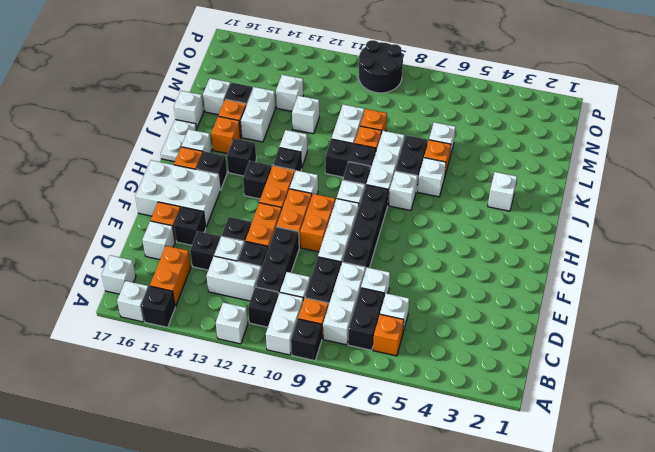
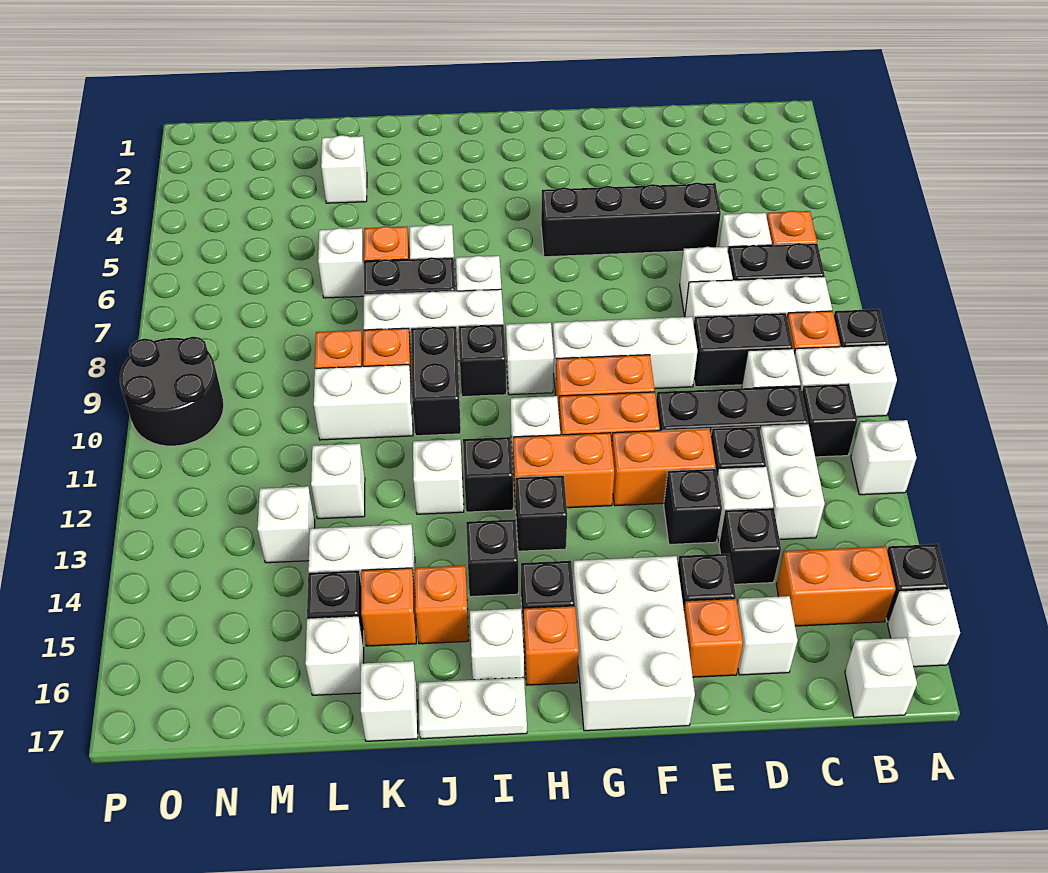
black brick E8:H8 level 1 -> black brick D5:G5 level 1
white brick J3 level 1 -> white brick L3 level 1

